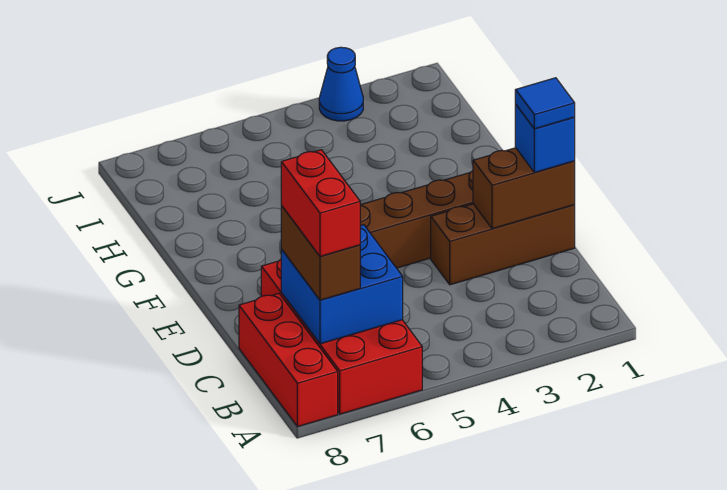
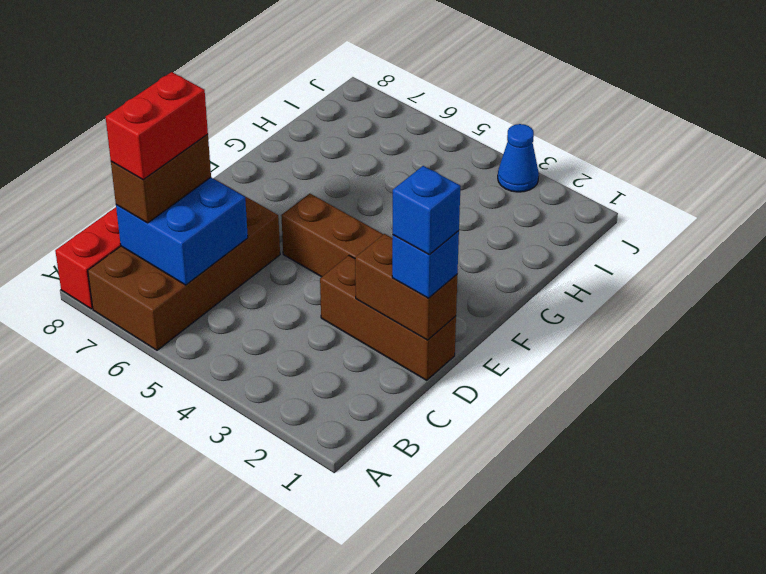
red brick A6:D7 level 1 -> brown brick A6:D7 level 1
blue tile D1 level 4 -> blue brick D1 level 4

